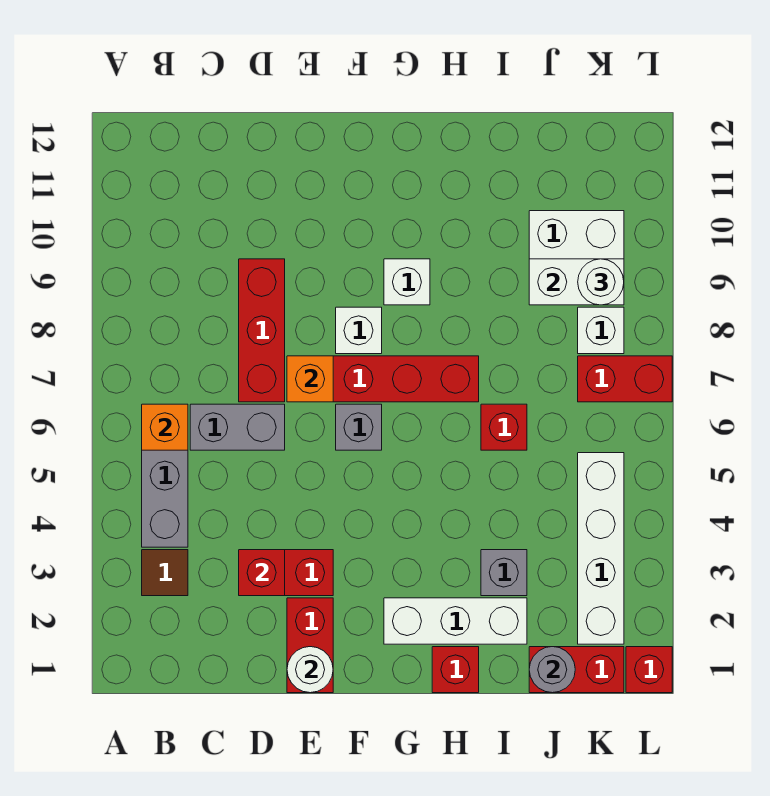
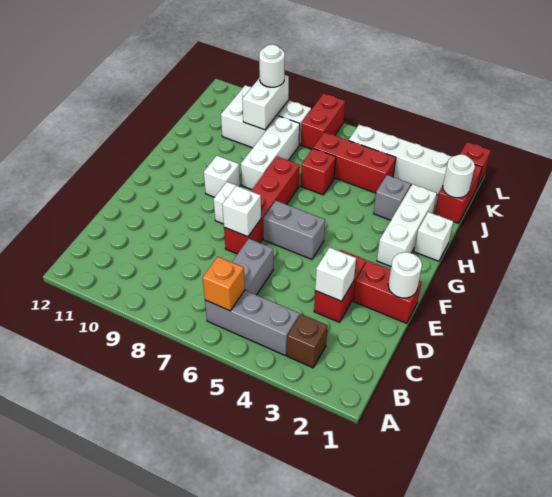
brown tile B3 level 1 -> brown brick B3 level 1
red brick D3 level 2 -> white brick D3 level 2
red brick D7:D9 level 1 -> red brick J4:J6 level 1
orange brick E7 level 2 -> white brick E7 level 2
grey brick F6 level 1 -> grey brick F5:F6 level 1
red brick H1 level 1 -> white brick H1 level 1
none -> white brick H8:J8 level 1
grey round brick J1 level 2 -> white round brick J1 level 2

